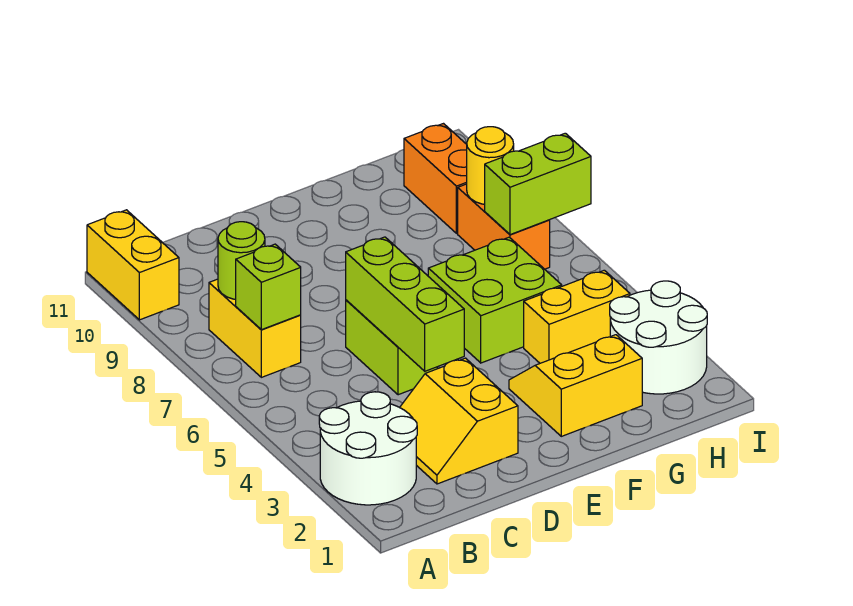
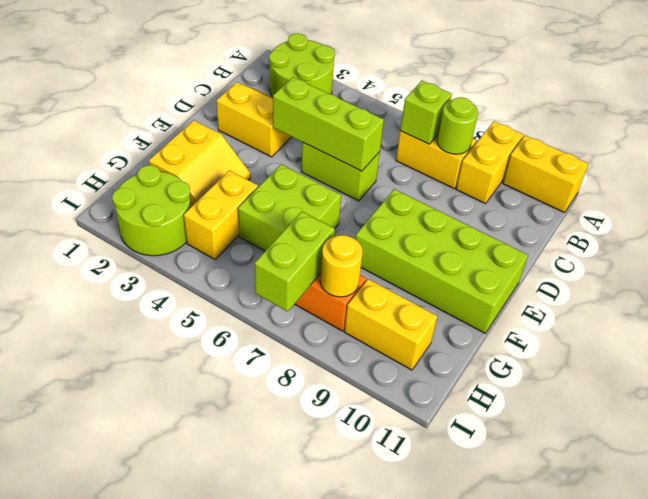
white round brick A2:B3 level 1 -> lime round brick A2:B3 level 1
none -> yellow brick A9:B9 level 1
none -> lime brick E8:F11 level 1
white round brick H2:I3 level 1 -> lime round brick H2:I3 level 1
orange brick H9:H10 level 1 -> yellow brick H9:H10 level 1

